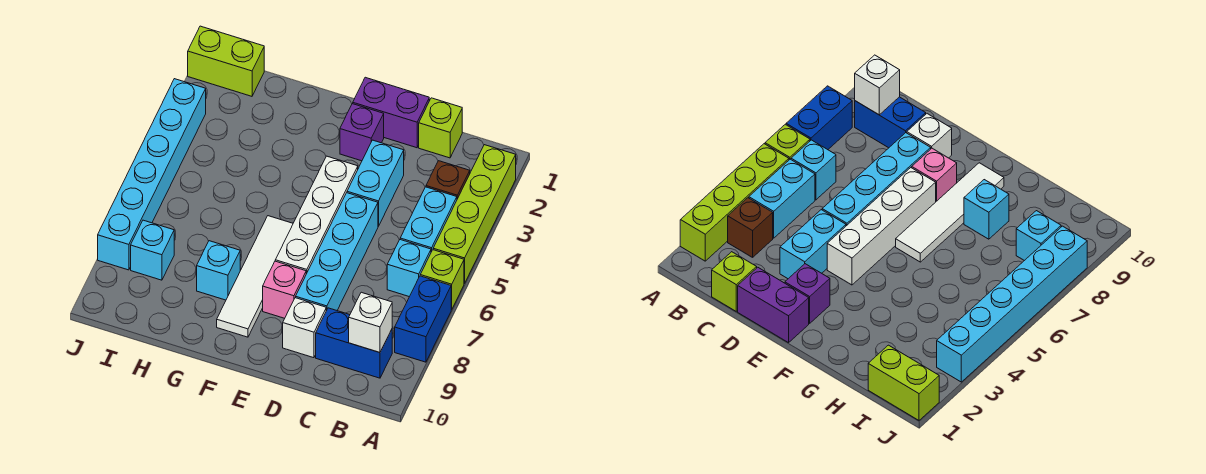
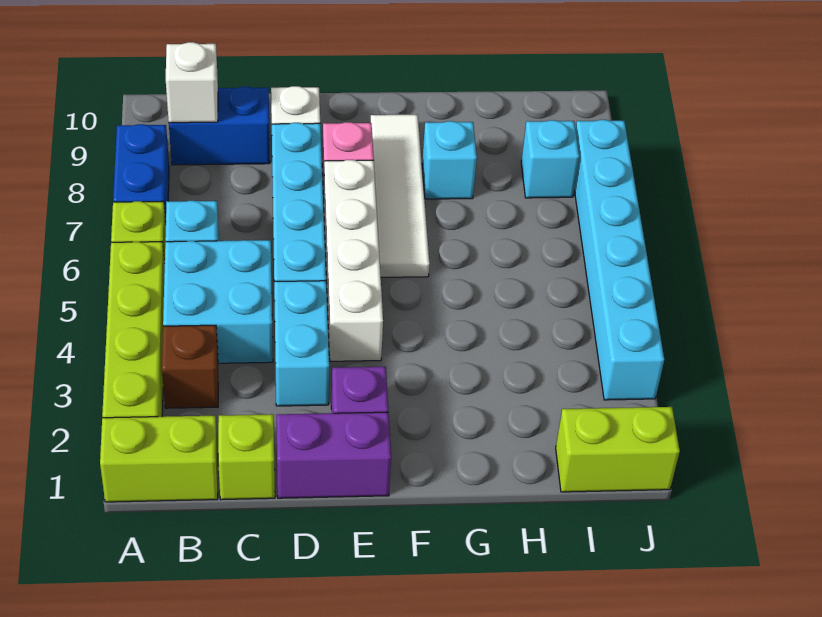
none -> lime brick A1:B1 level 1
cyan brick B4:B5 level 1 -> cyan brick B4:C5 level 1

